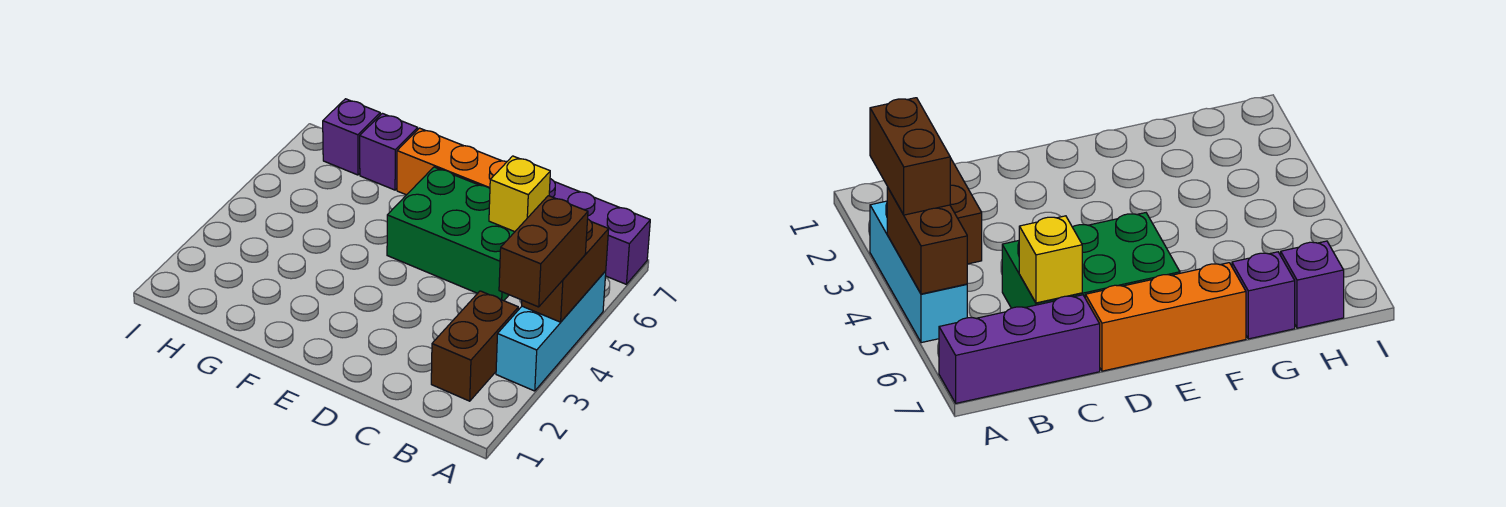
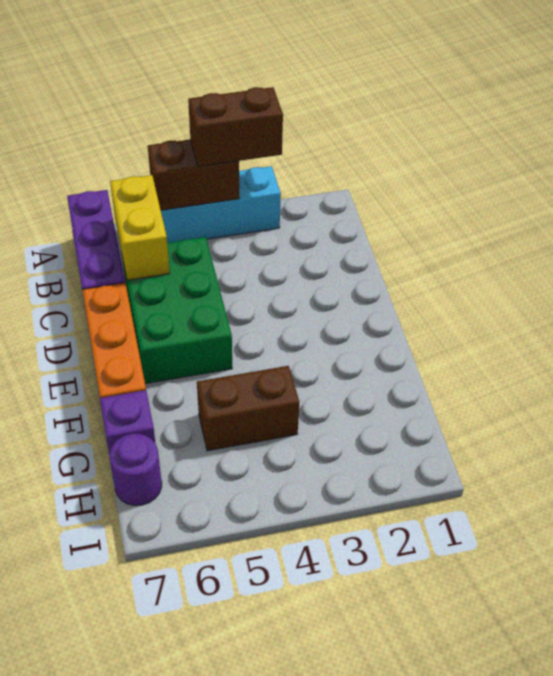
brown brick B2:B3 level 1 -> brown brick G4:G5 level 1
yellow brick C6 level 2 -> yellow brick B6:C6 level 2
purple brick H7 level 1 -> purple round brick H7 level 1

